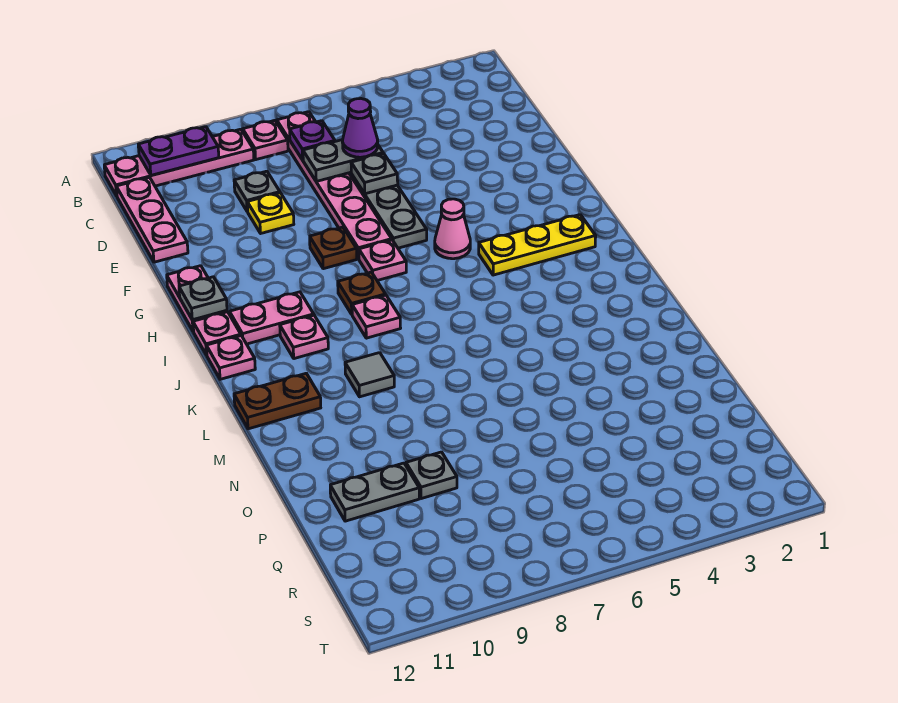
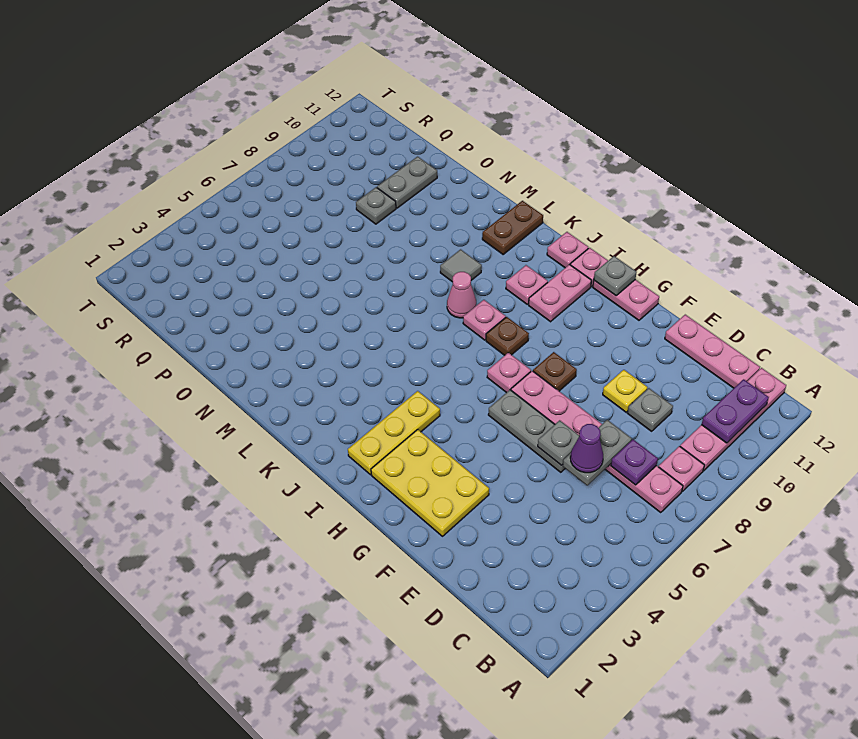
none -> yellow plate F2:H3 level 1
pink cone H5 level 1 -> pink cone K8 level 1

